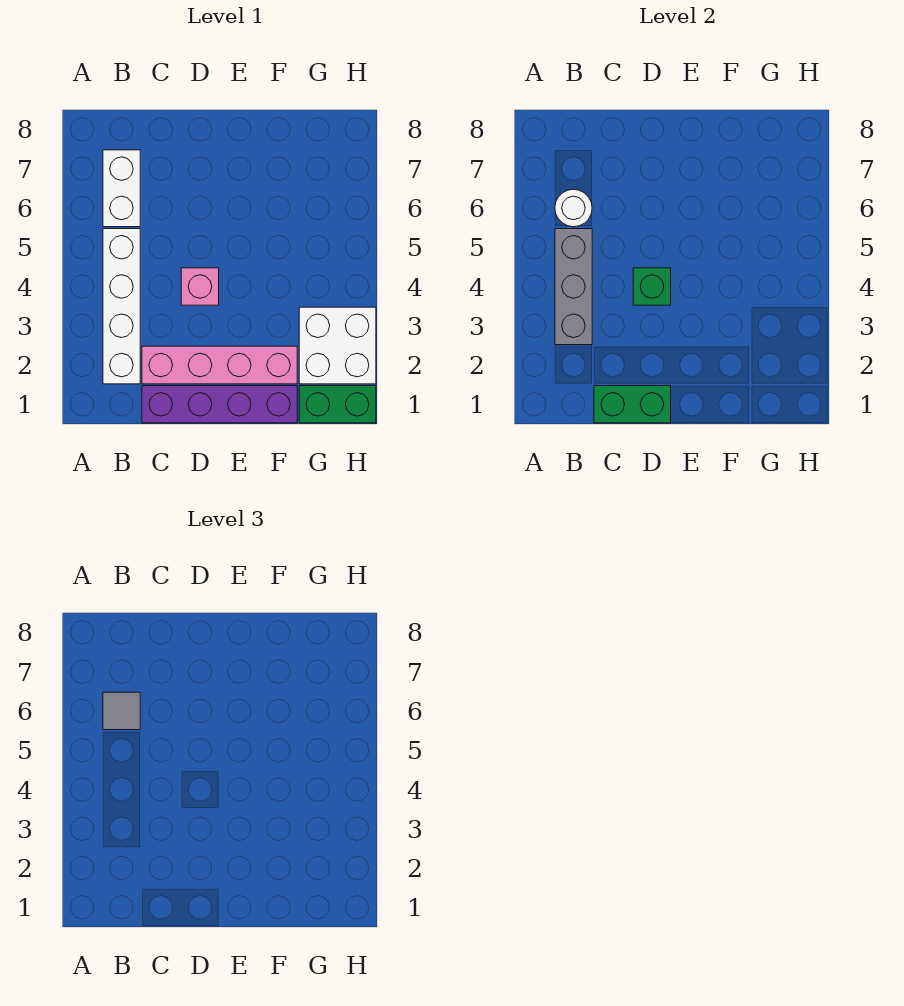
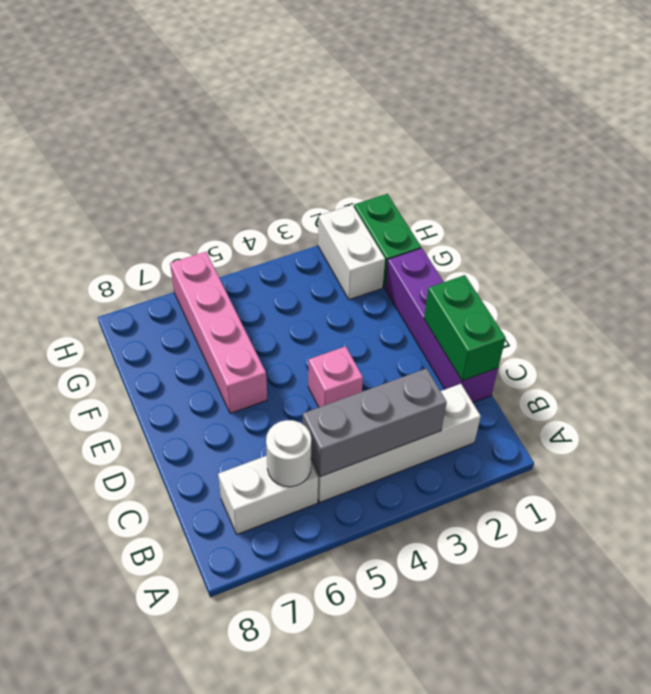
grey tile B6 level 3 -> none
pink brick C2:F2 level 1 -> pink brick E6:H6 level 1
green brick D4 level 2 -> none
white brick G2:H3 level 1 -> white brick G2:H2 level 1

